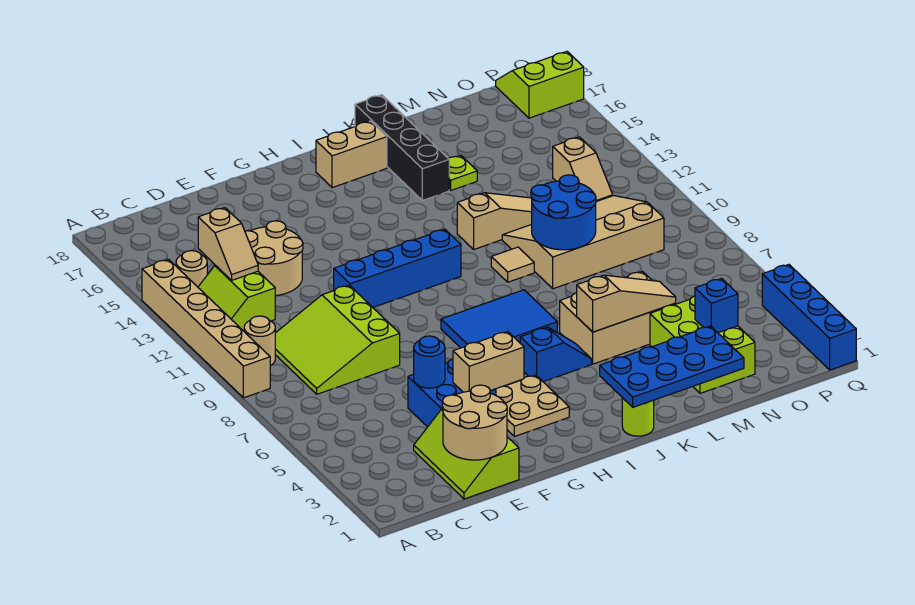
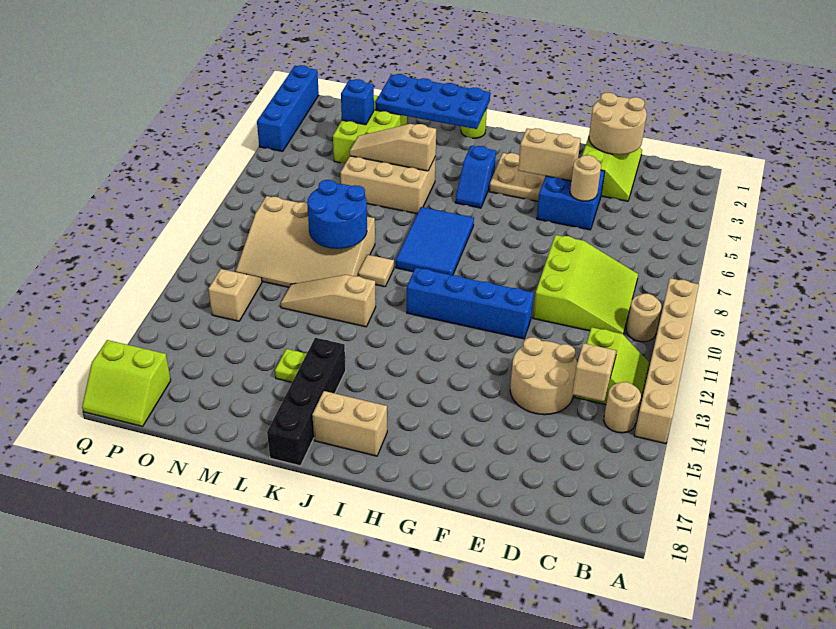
blue round brick E5 level 2 -> tan round brick E5 level 2
blue tile H7:J8 level 1 -> blue tile I7:J9 level 1
blue slope I5:J5 level 1 top I -> blue slope I4:I5 level 1 top 4

